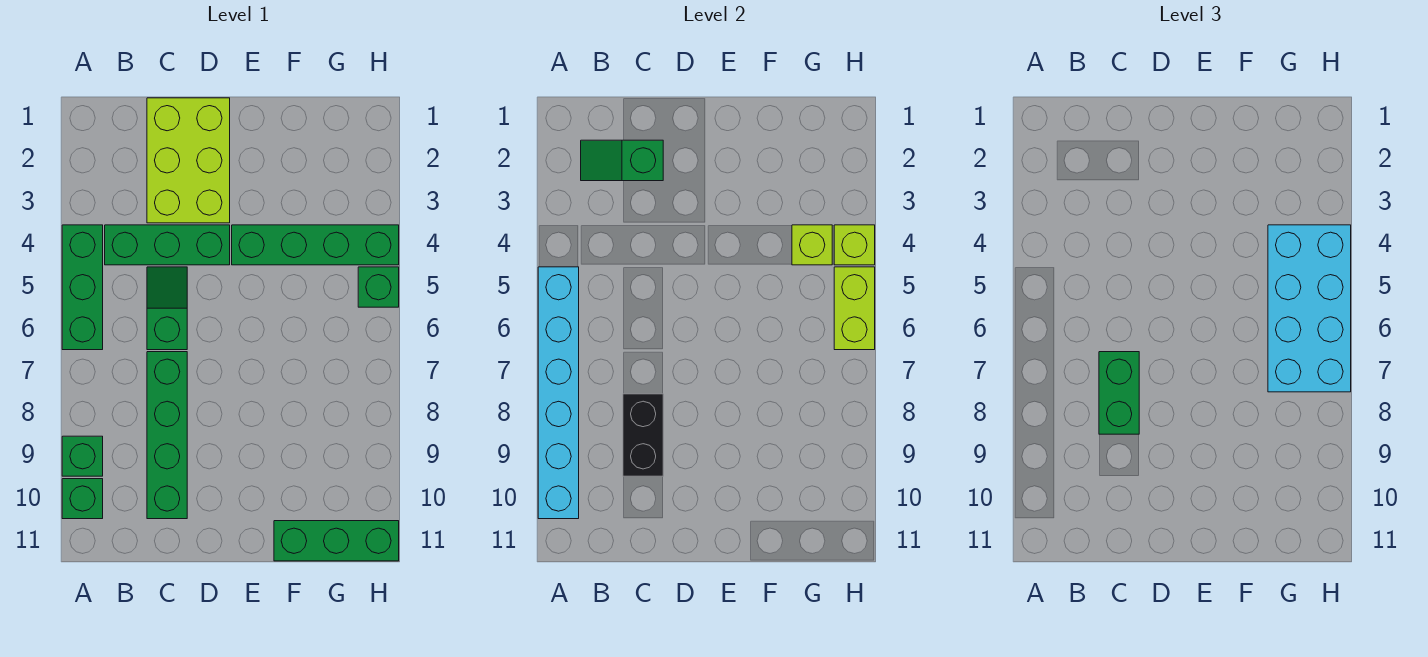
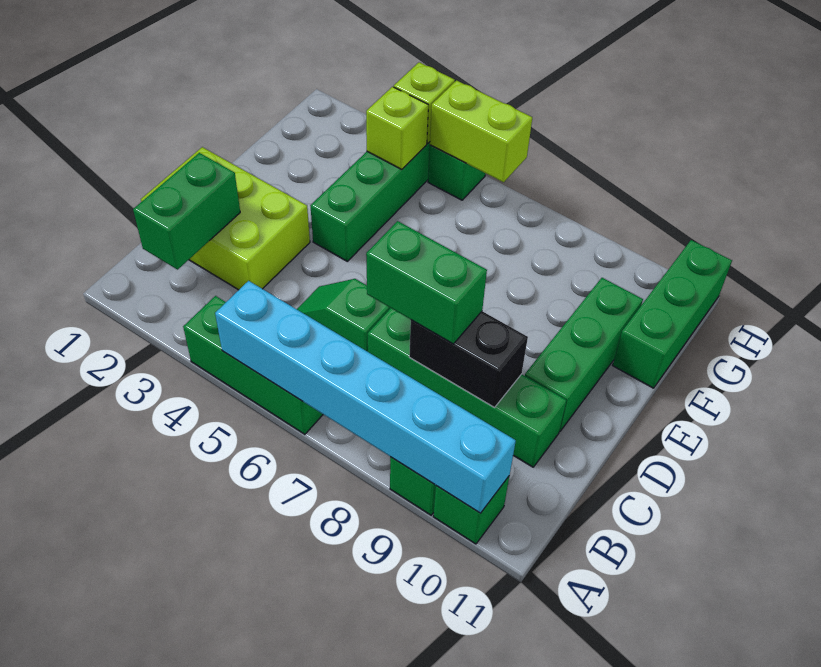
green slope B2:C2 level 2 top C -> green brick B2:C2 level 2
green brick B4:D4 level 1 -> green brick D10:F10 level 1
cyan brick G4:H7 level 3 -> none

